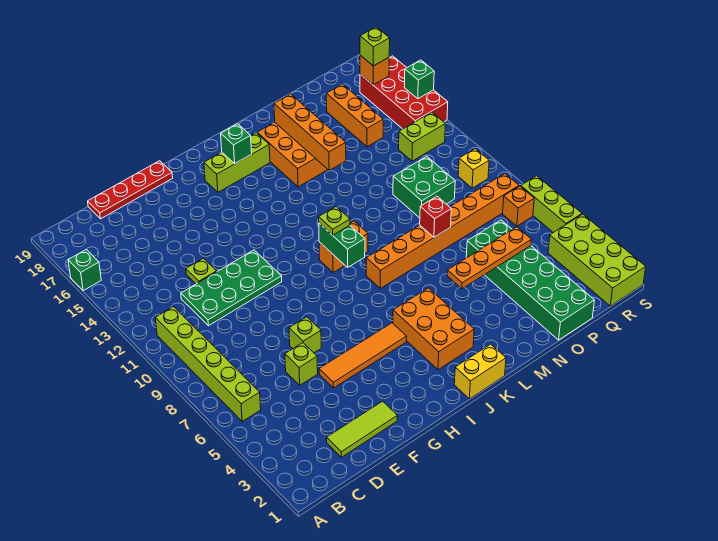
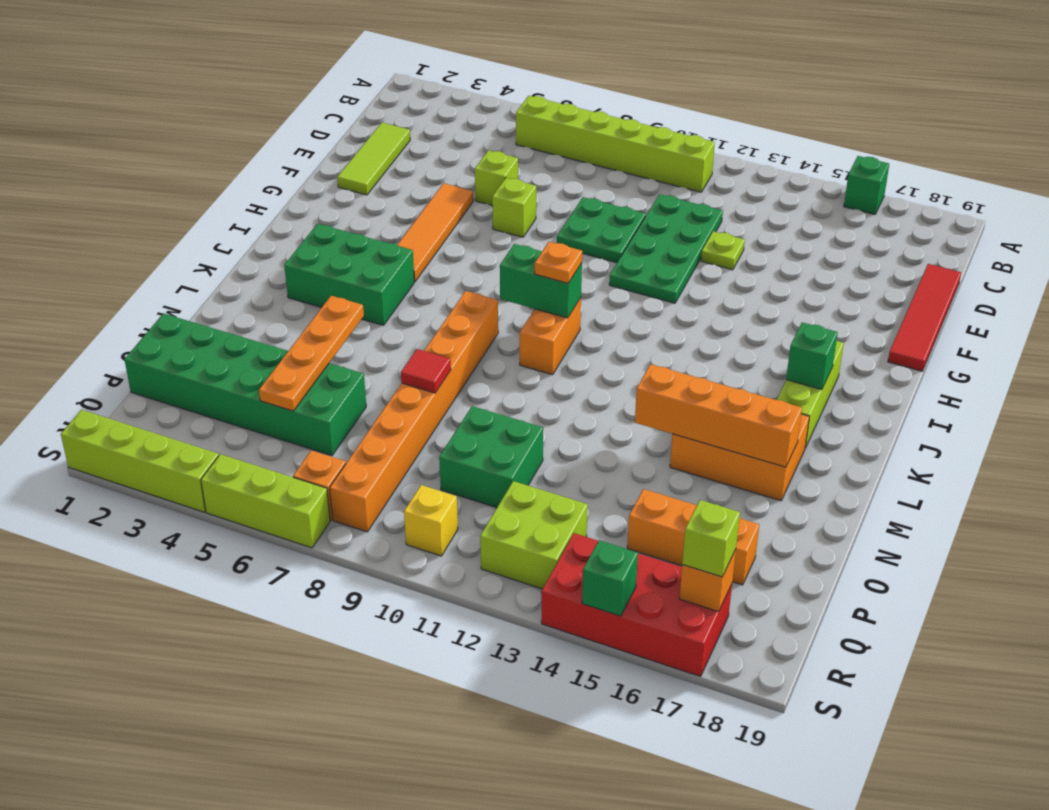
red plate D19:G19 level 1 -> red tile D19:G19 level 1
none -> green plate E9:F10 level 1
yellow brick J1:K1 level 1 -> none
orange brick J3:K5 level 1 -> green brick J3:K5 level 1
lime plate J10 level 3 -> orange plate J10 level 3
red brick N8 level 2 -> red tile N8 level 2
lime brick Q13:R13 level 1 -> lime brick Q12:R13 level 1
lime brick R1:S4 level 1 -> lime brick S1:S4 level 1

